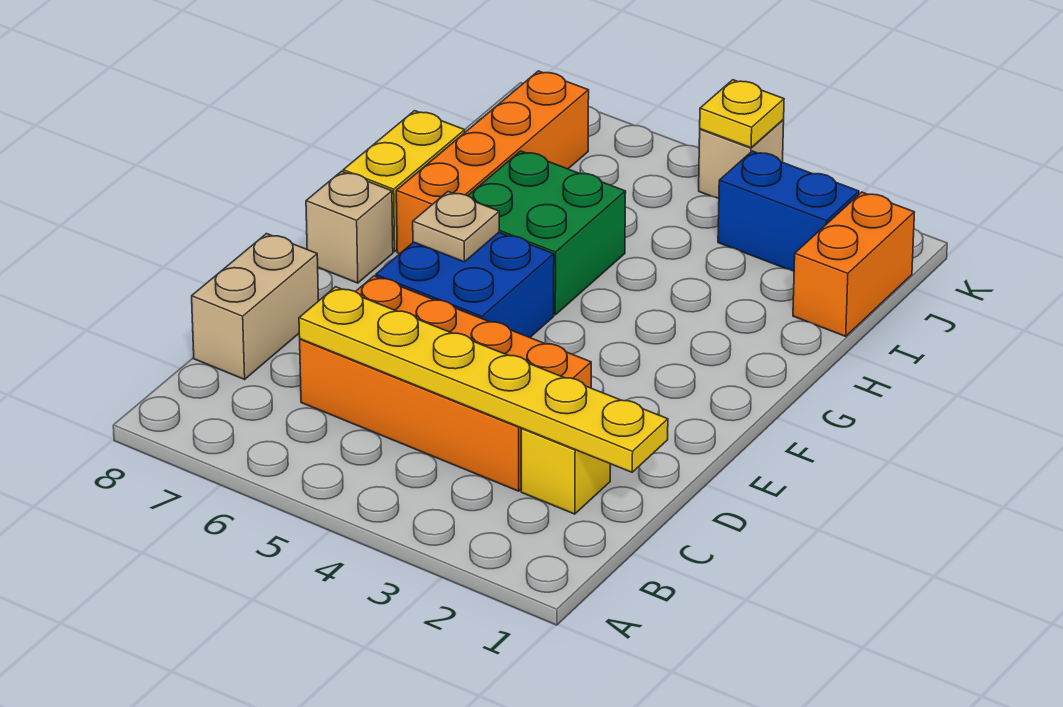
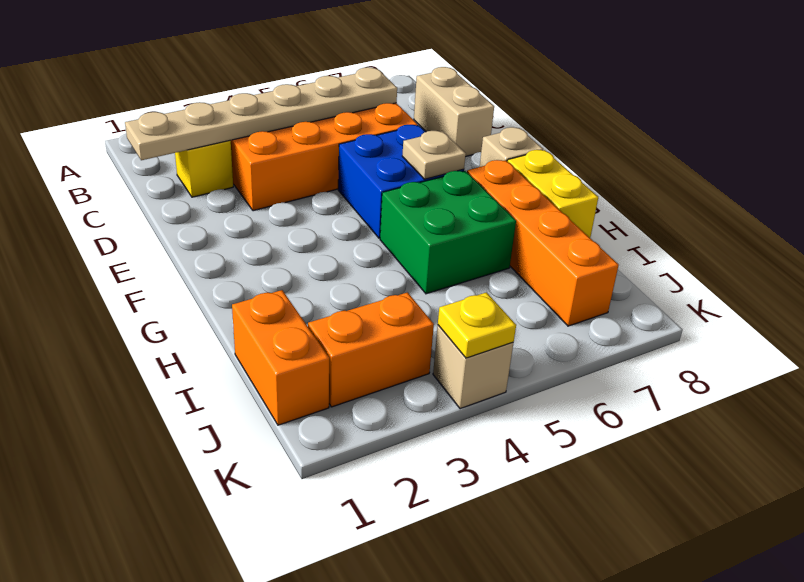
yellow plate C1:C6 level 2 -> tan plate C1:C6 level 2
blue brick J2:J3 level 1 -> orange brick J2:J3 level 1

